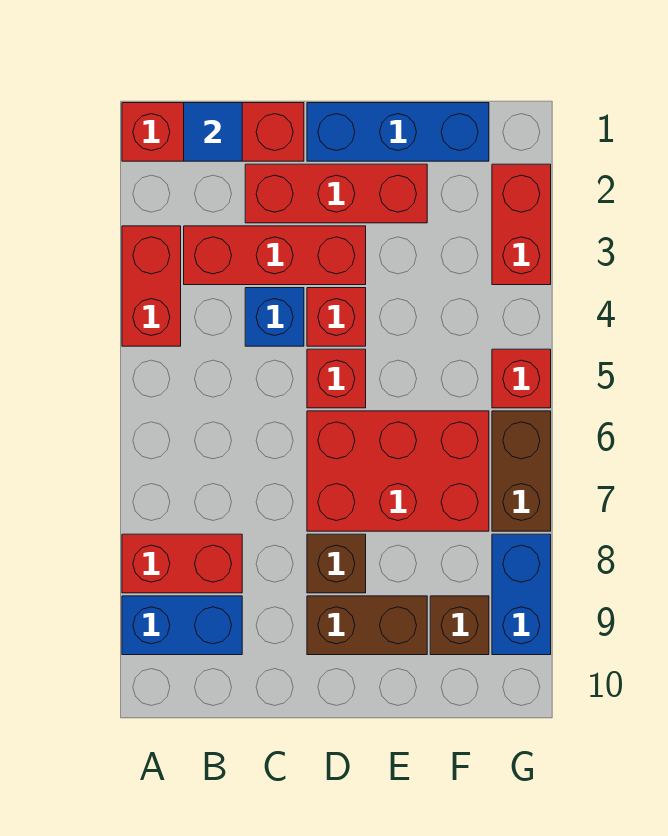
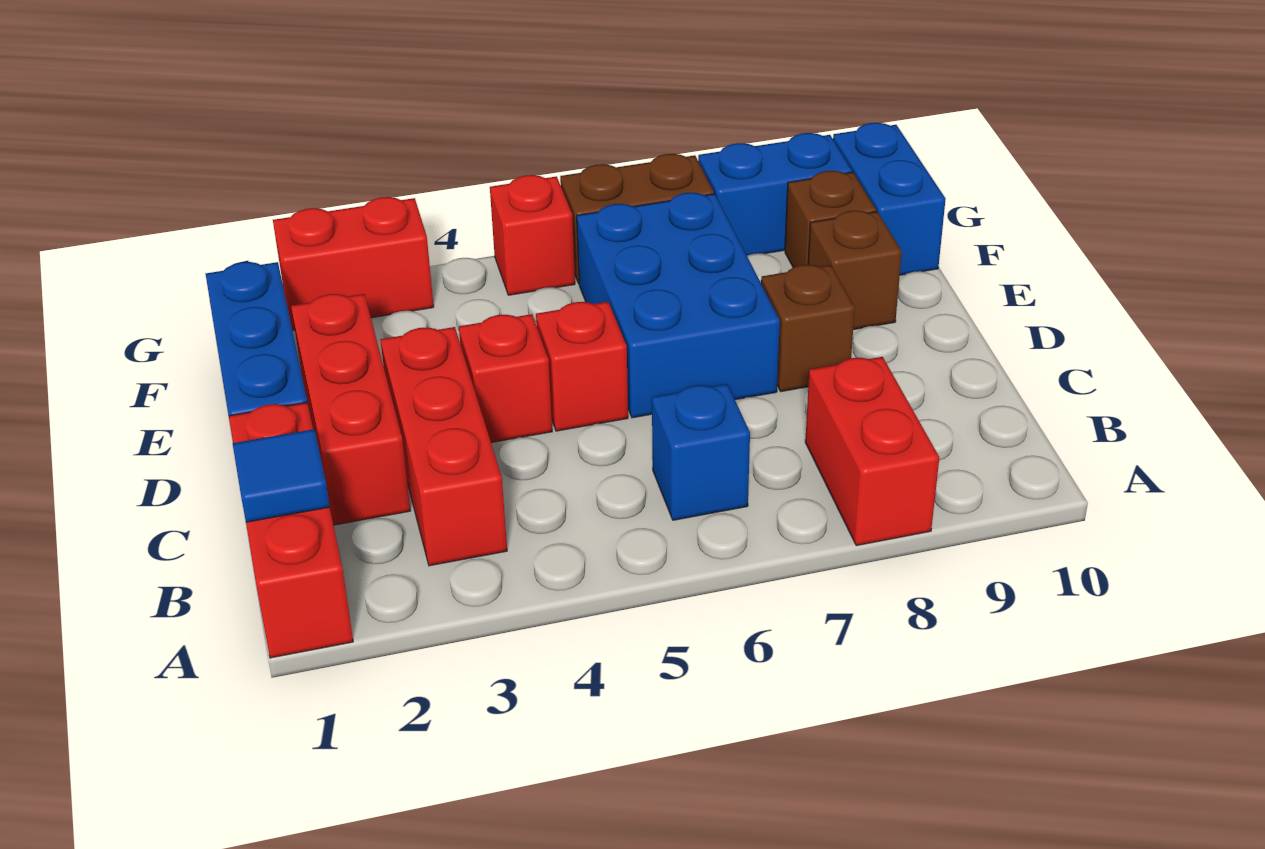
red brick A3:A4 level 1 -> none
blue brick A9:B9 level 1 -> blue brick F10:G10 level 1
blue brick C4 level 1 -> blue brick B6 level 1
red brick D6:F7 level 1 -> blue brick D6:F7 level 1
brown brick D9:E9 level 1 -> brown brick E9 level 1

